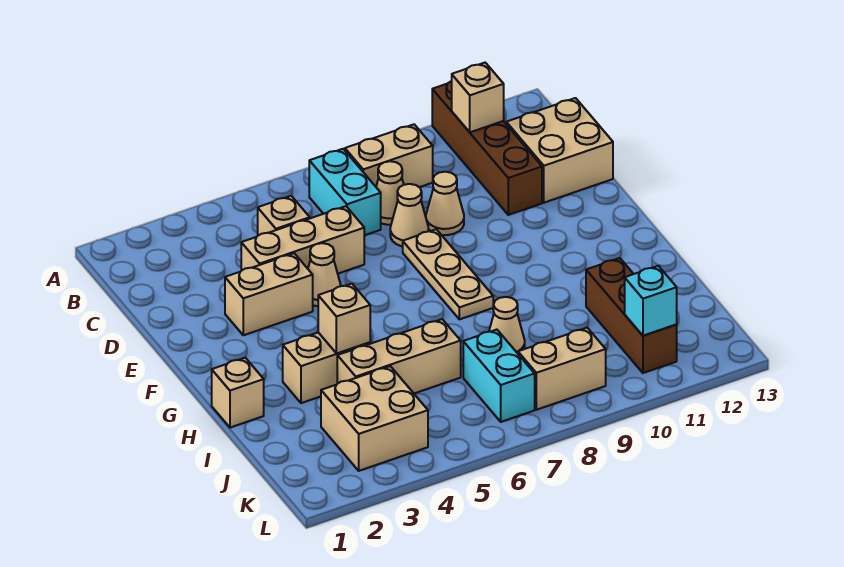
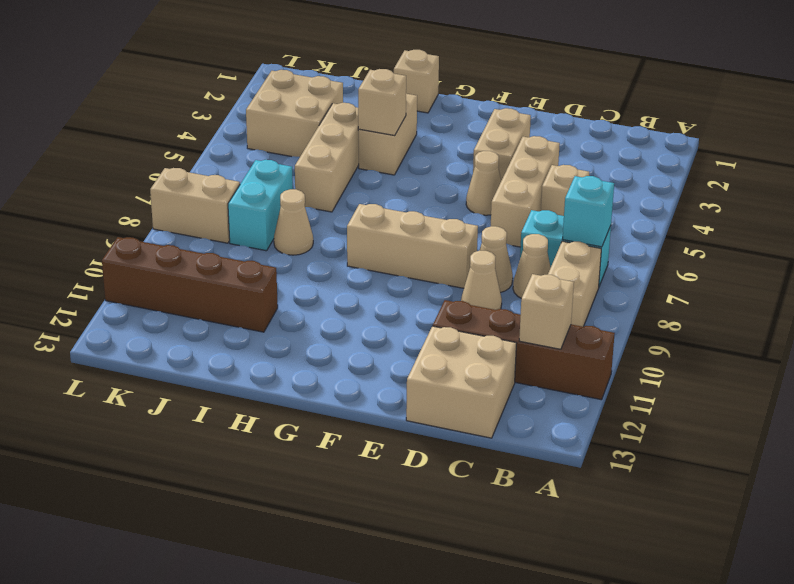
tan plate E8:G8 level 1 -> tan brick E8:G8 level 1
brown brick I11:K11 level 1 -> brown brick I11:L11 level 1
cyan brick J7:K7 level 1 -> cyan brick J7:J8 level 1
tan brick K8:K9 level 1 -> tan brick K8:L8 level 1
cyan brick K11 level 2 -> cyan brick B7 level 2

